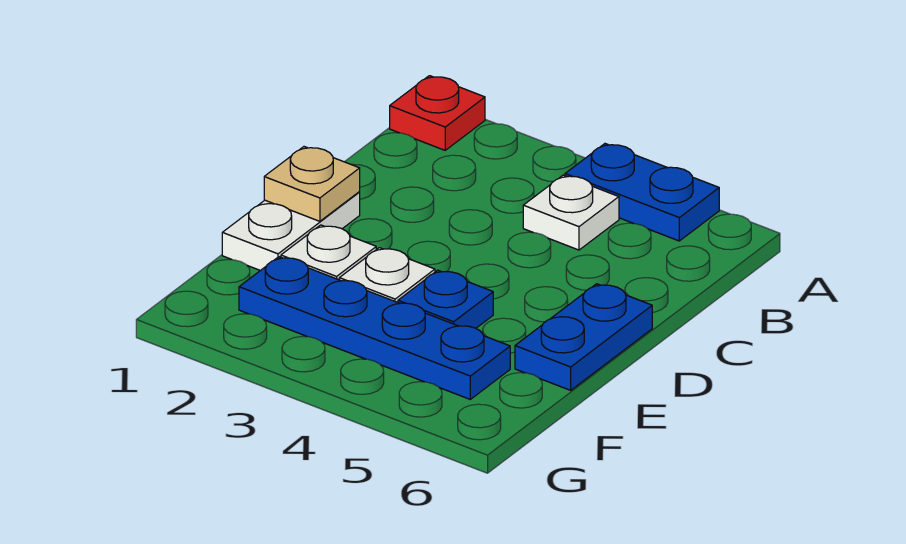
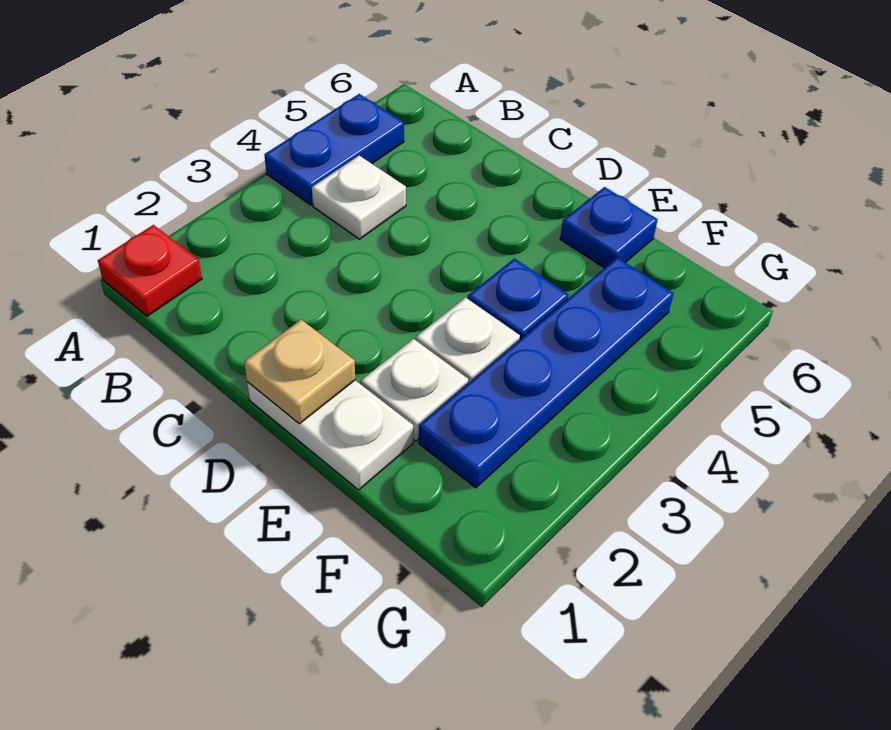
blue plate D6:E6 level 1 -> blue plate E6 level 1

